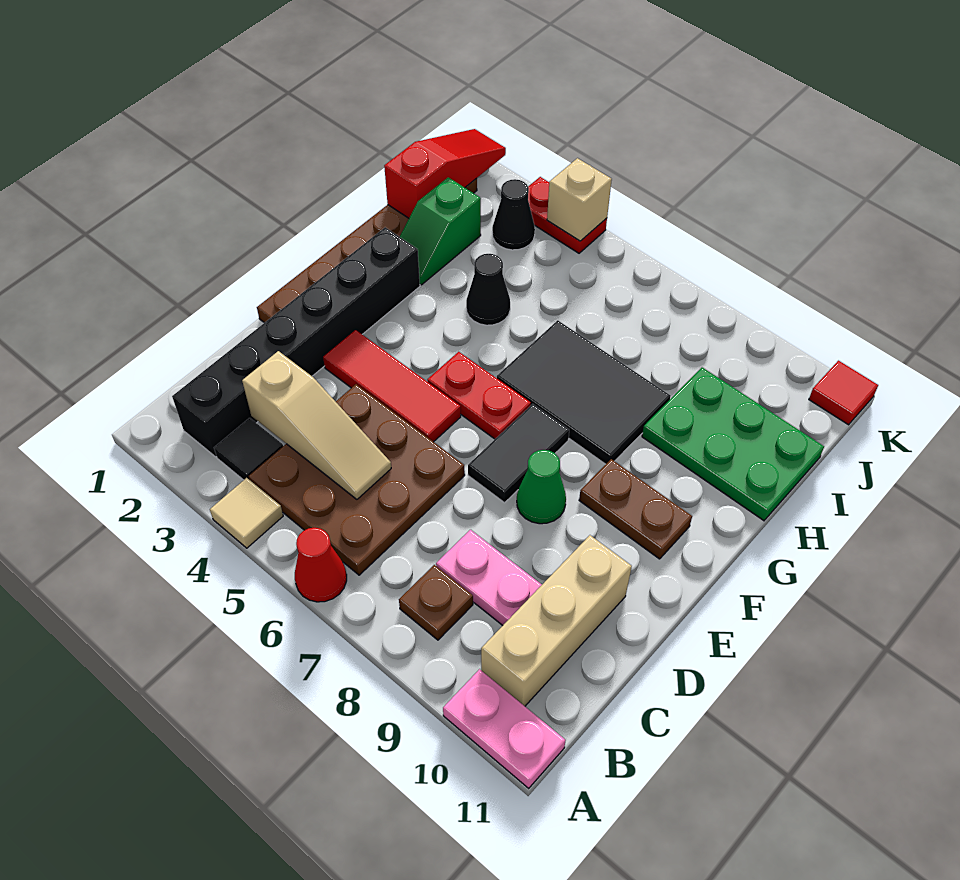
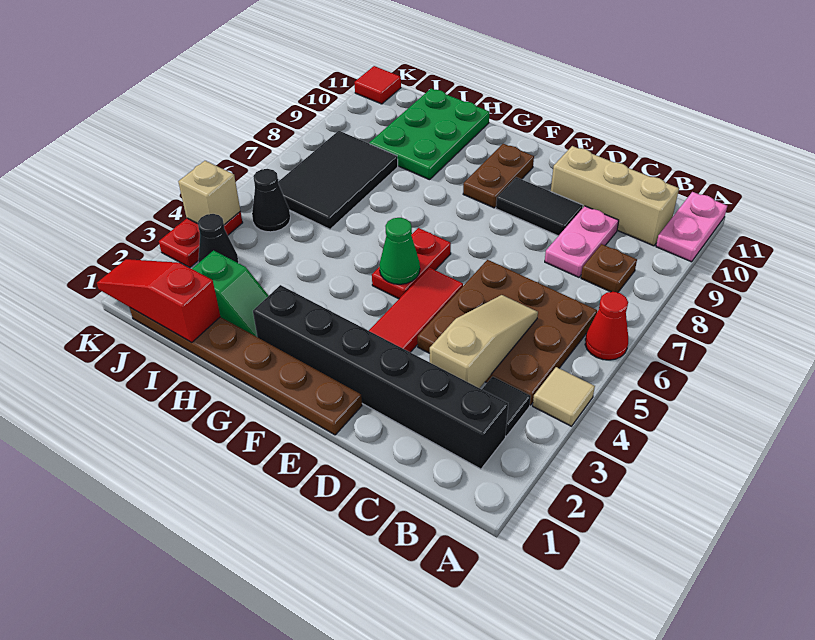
black tile E7:F7 level 1 -> black tile D9:E9 level 1
green cone E8 level 1 -> green cone F5 level 2
black tile G6:H8 level 1 -> black tile I6:J8 level 1
black cone H4 level 1 -> black cone J5 level 1

